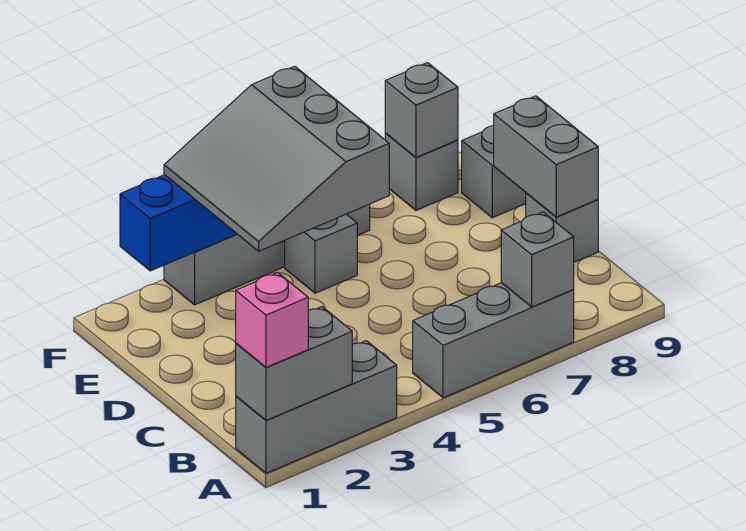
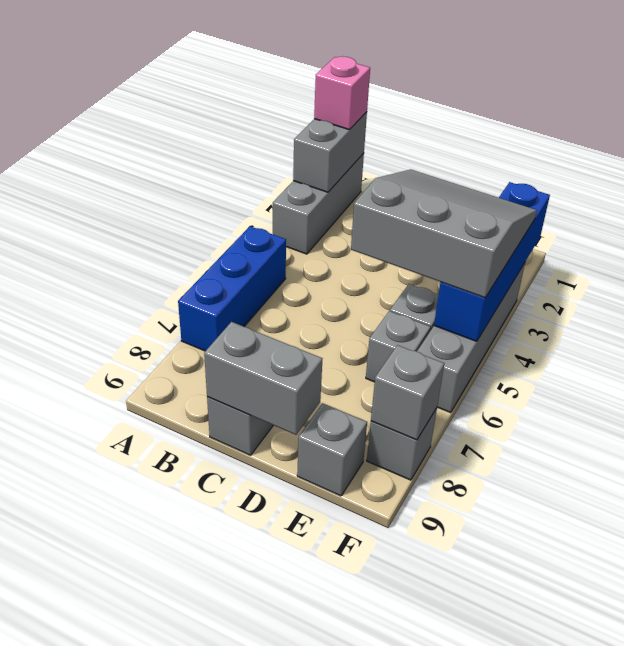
grey brick A5:A7 level 1 -> blue brick A5:A7 level 1
grey brick A7 level 2 -> grey brick E6 level 1

